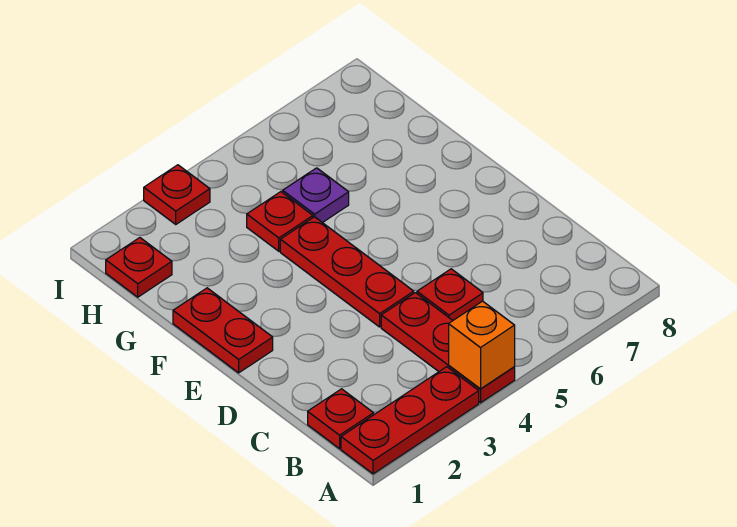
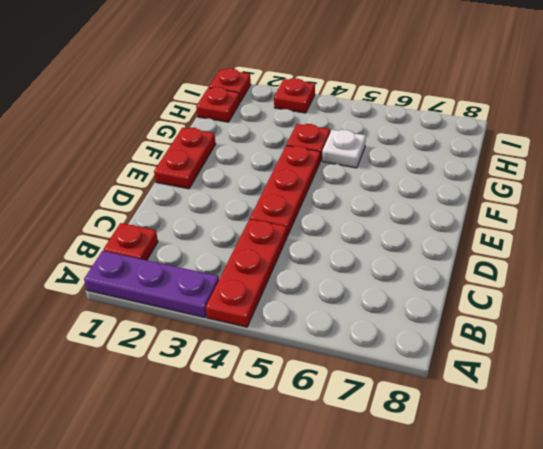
red plate A1:A3 level 1 -> purple plate A1:A3 level 1
orange brick A4 level 2 -> none
red plate C5 level 1 -> red plate I1 level 1
purple plate G5 level 1 -> white plate G5 level 1

